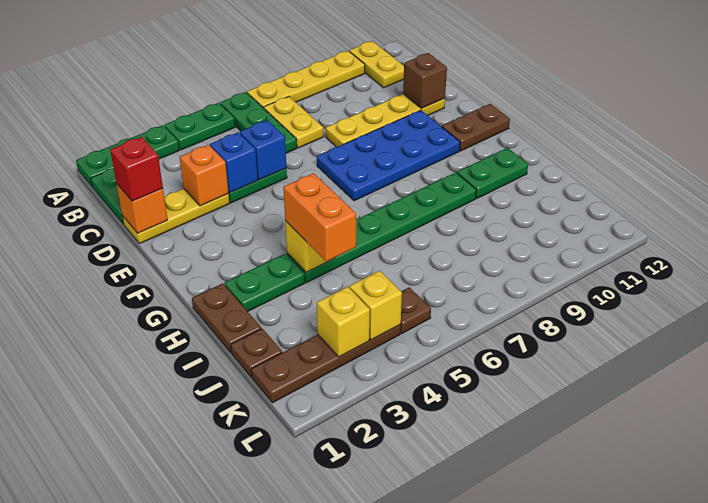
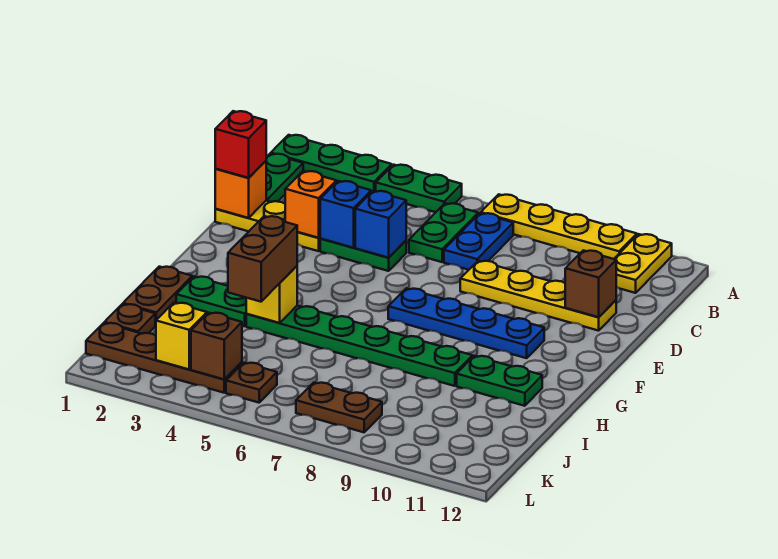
green plate A6:C6 level 1 -> green plate B6:C6 level 1
yellow plate B7:C7 level 1 -> blue plate B7:C7 level 1
blue plate E7:F10 level 1 -> blue plate F7:F10 level 1
brown plate F11:F12 level 1 -> brown plate K7:K8 level 1
orange brick H4:I4 level 3 -> brown brick H4:I4 level 3
yellow brick K4 level 2 -> brown brick K4 level 2

